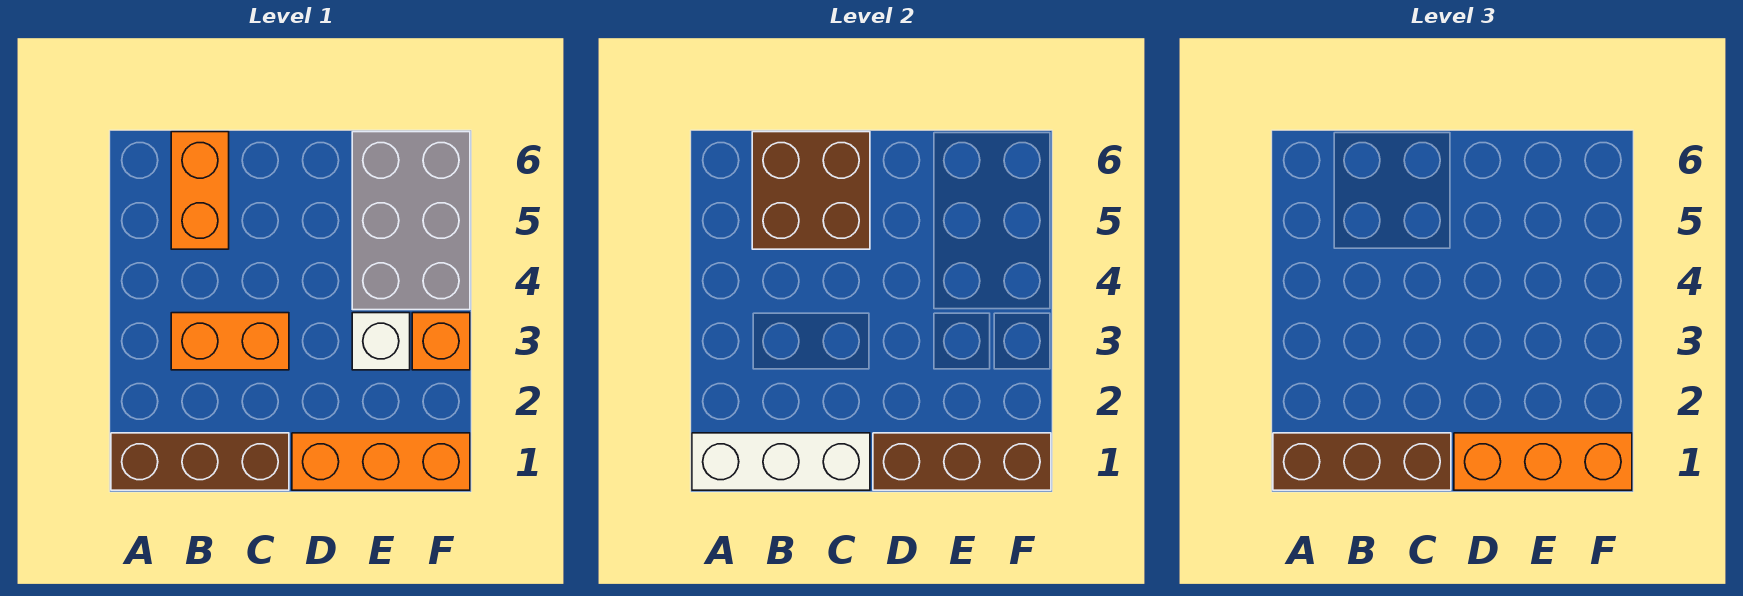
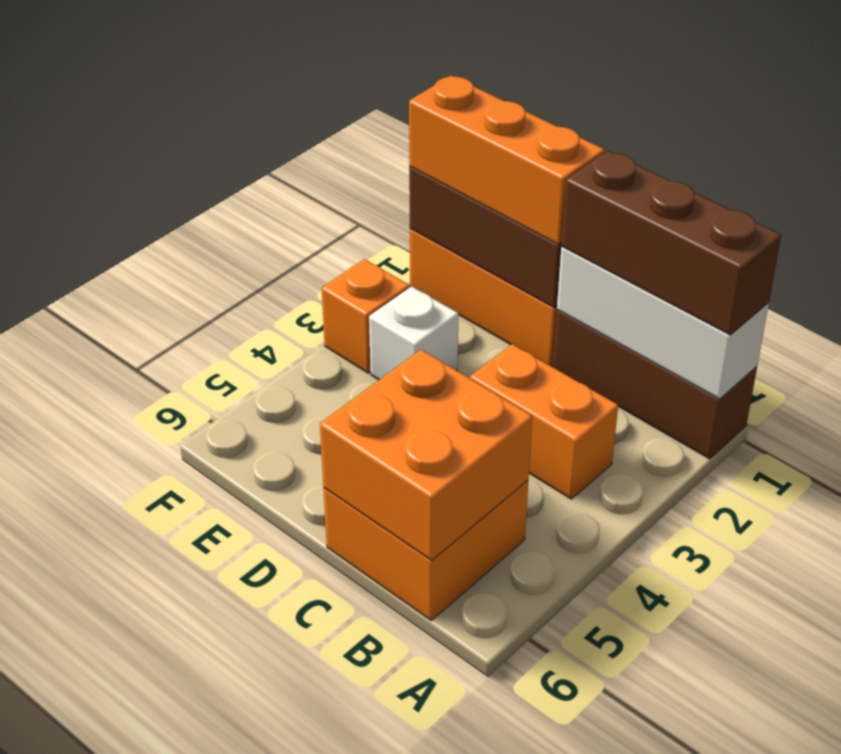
orange brick B5:B6 level 1 -> orange brick B5:C6 level 1
brown brick B5:C6 level 2 -> orange brick B5:C6 level 2
grey brick E4:F6 level 1 -> none

